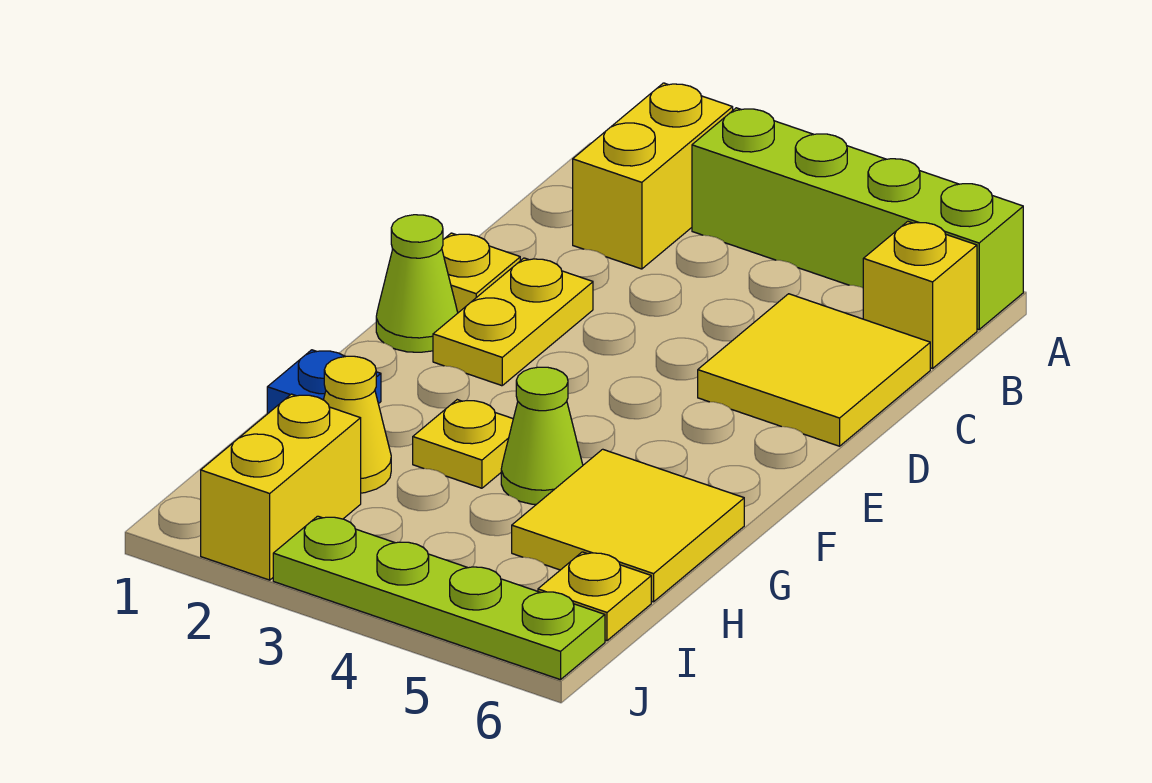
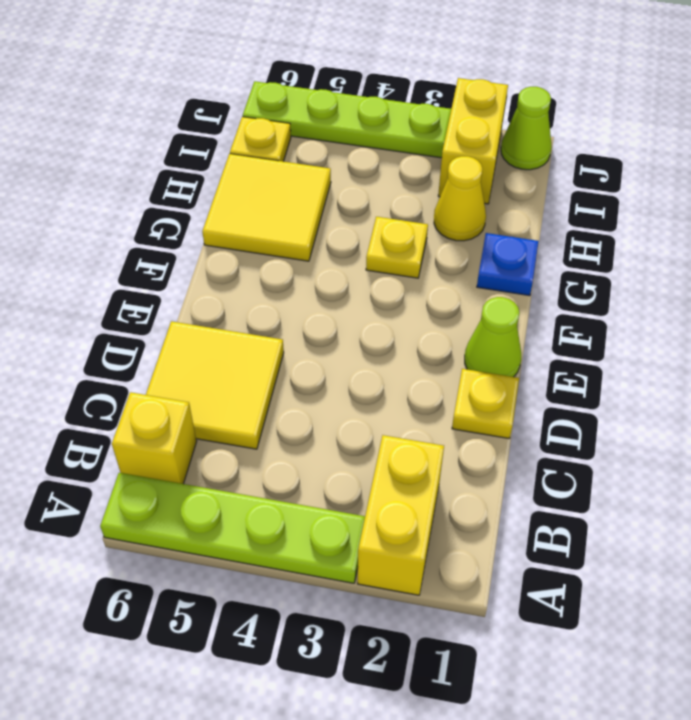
lime brick A3:A6 level 1 -> lime plate A3:A6 level 1
yellow plate D2:E2 level 1 -> none
lime cone G4 level 1 -> lime cone J1 level 1

